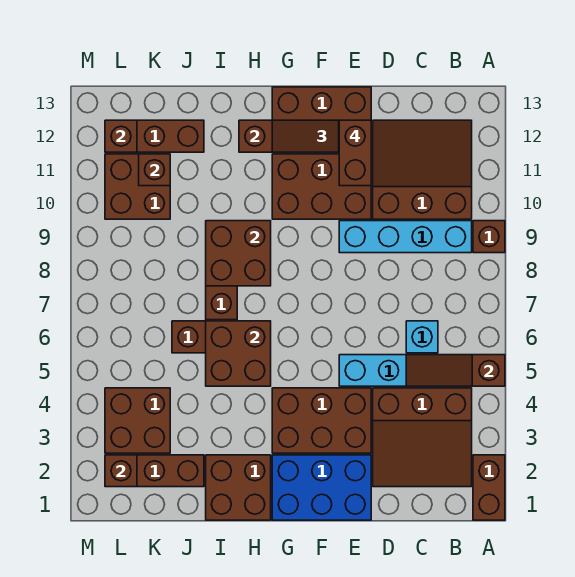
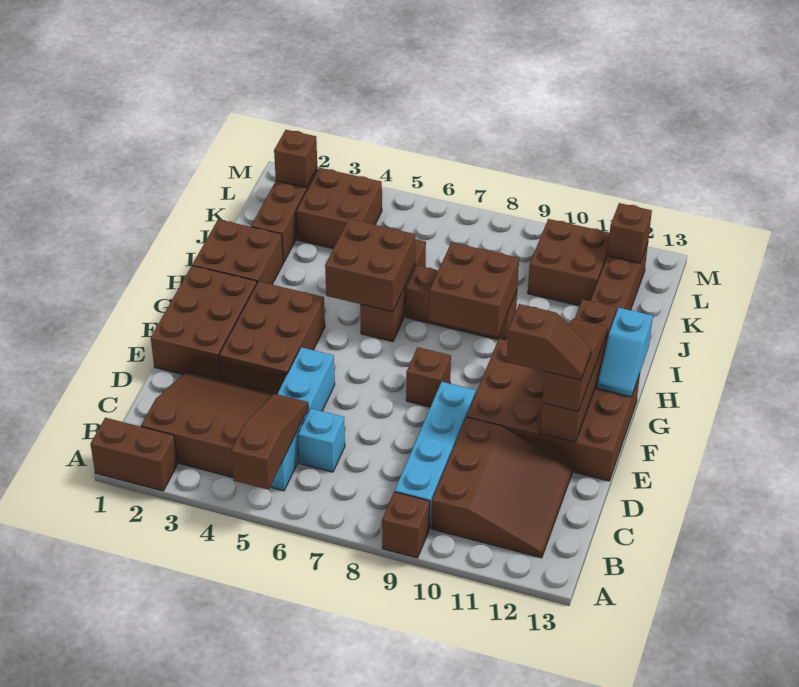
brown slope B2:D4 level 1 top 4 -> brown slope B2:D4 level 1 top B
blue brick E1:G2 level 1 -> brown brick E1:G2 level 1
brown brick E11:E12 level 4 -> brown slope E11:E12 level 4 top 11
none -> cyan slope G13:H13 level 2 top H
brown brick K11 level 2 -> brown brick F8 level 1

